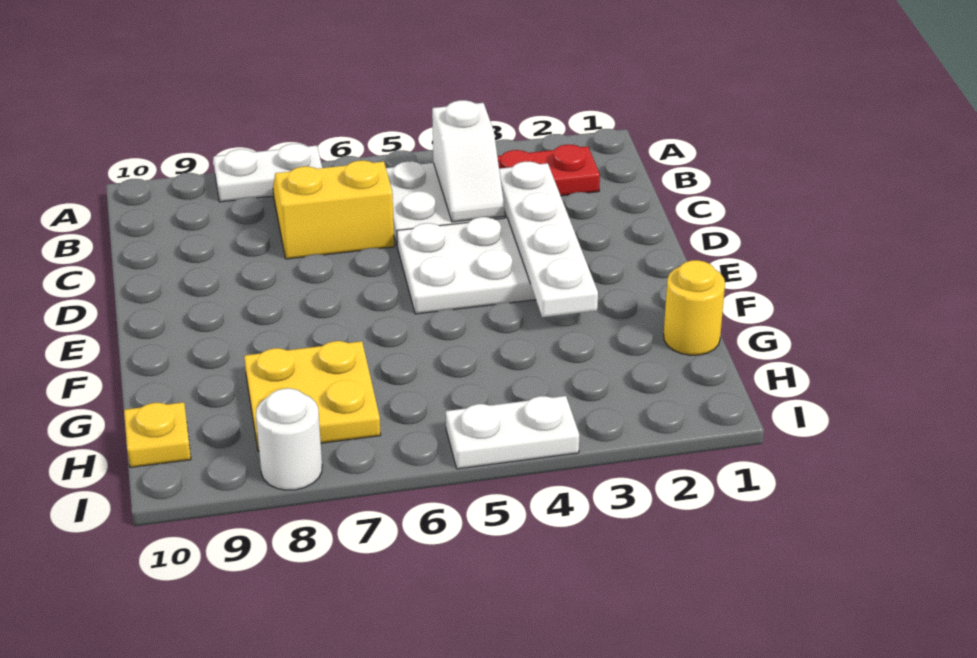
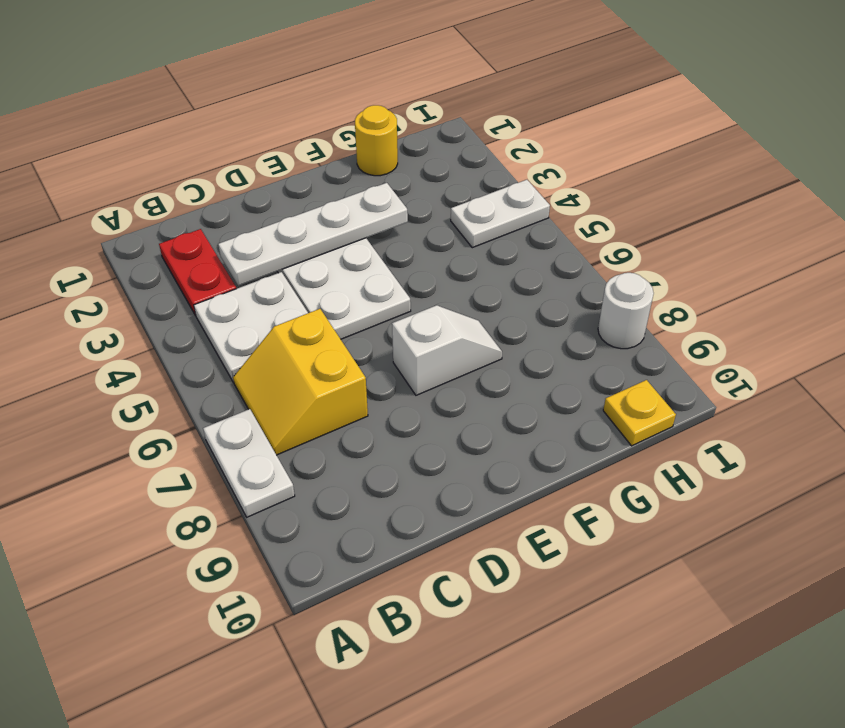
white slope B4:C4 level 2 top B -> white slope E7:F7 level 1 top E
yellow plate G7:H8 level 1 -> none
white plate I4:I5 level 1 -> white plate H4:I4 level 1

